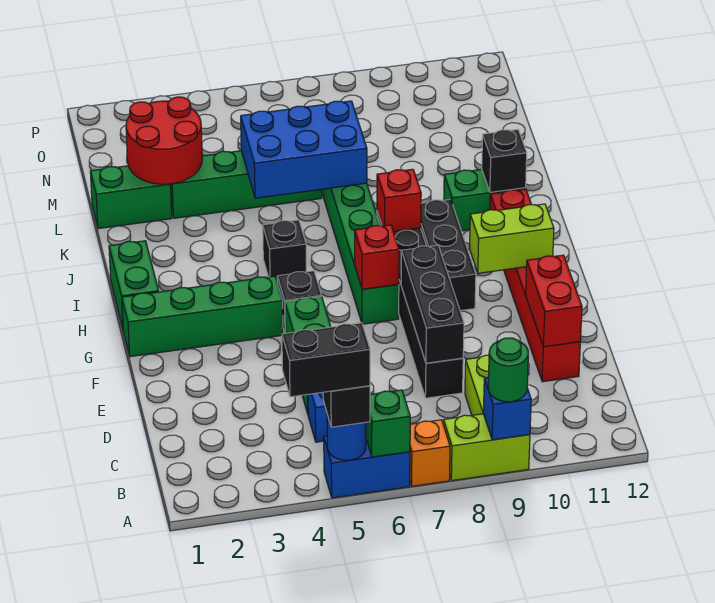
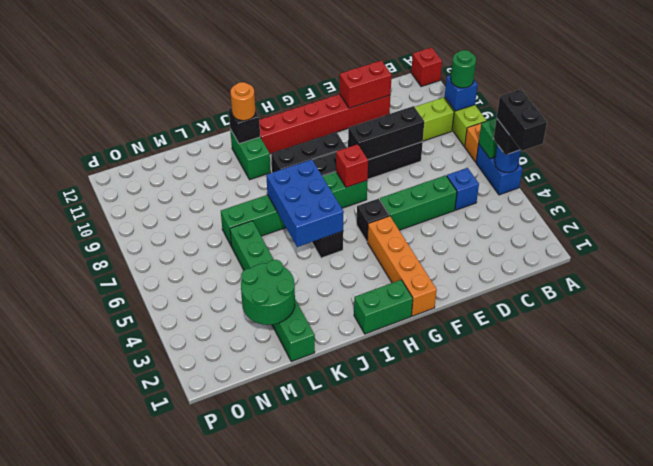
green brick G1:G4 level 1 -> orange brick G1:G4 level 1
lime brick G10:G11 level 2 -> none
red brick I8 level 2 -> red brick A12 level 1
none -> orange round brick J11 level 3
blue brick K5:L7 level 2 -> blue brick I5:J7 level 2
red round brick L2:M3 level 2 -> green round brick L2:M3 level 2

